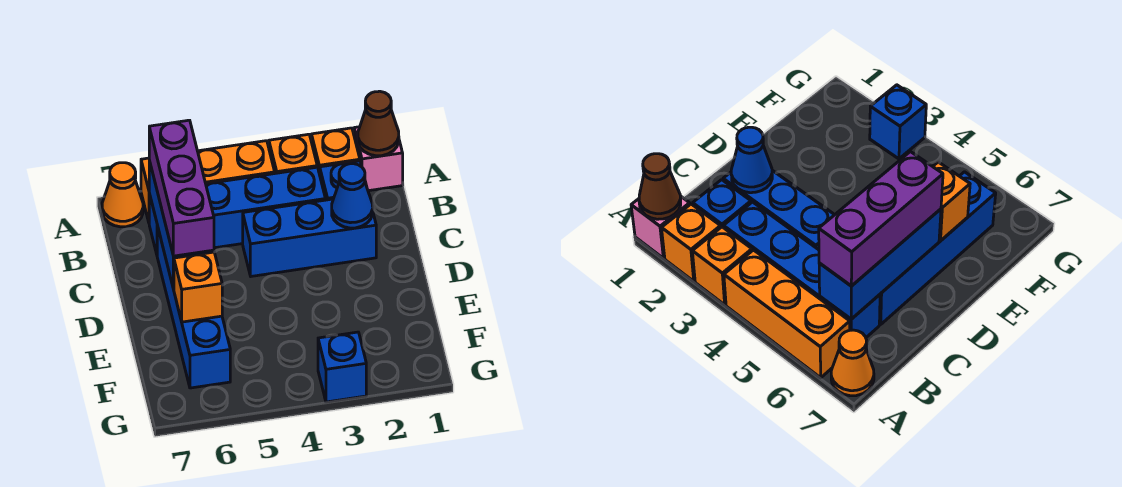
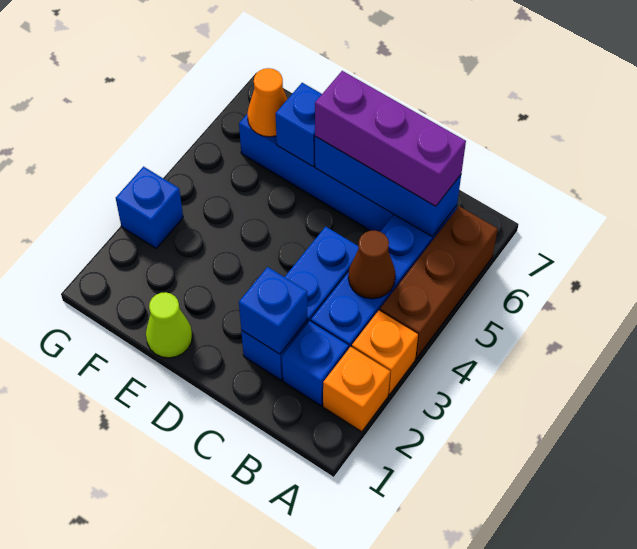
pink brick A1 level 1 -> none
brown cone A1 level 2 -> brown cone B4 level 2
orange brick A4:A6 level 1 -> brown brick A4:A6 level 1
orange cone A7 level 1 -> orange cone F6 level 2
blue cone C2 level 2 -> blue brick C2 level 2
none -> lime cone E1 level 1
orange brick E6 level 2 -> blue brick E6 level 2

